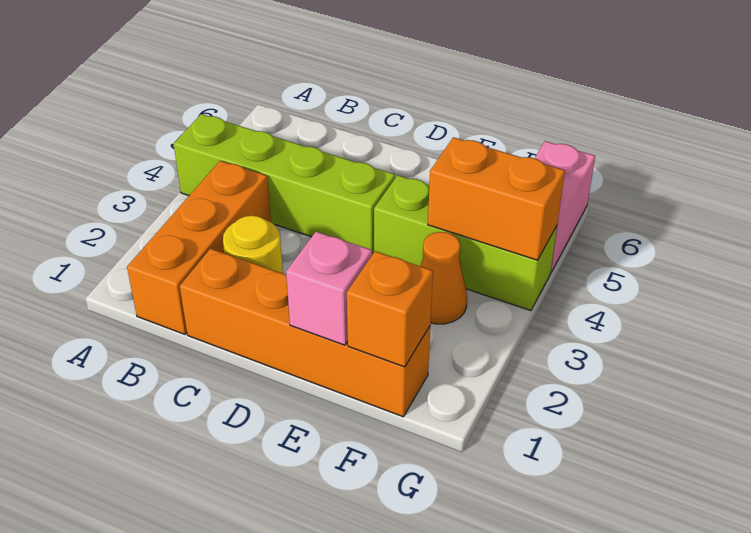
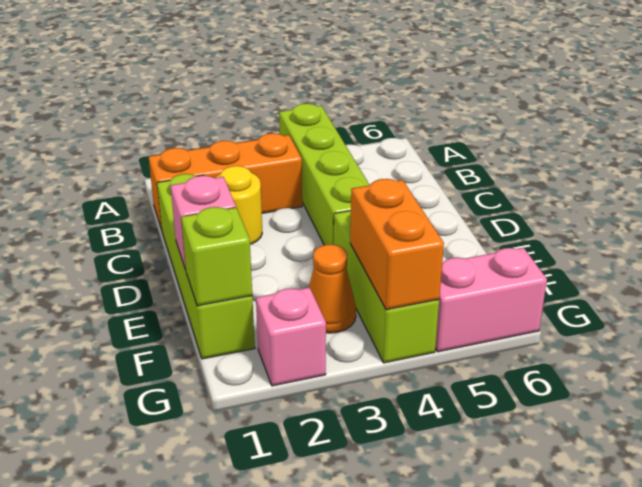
orange brick C1:F1 level 1 -> lime brick C1:F1 level 1
orange brick F1 level 2 -> lime brick F1 level 2
none -> pink brick G2 level 1

